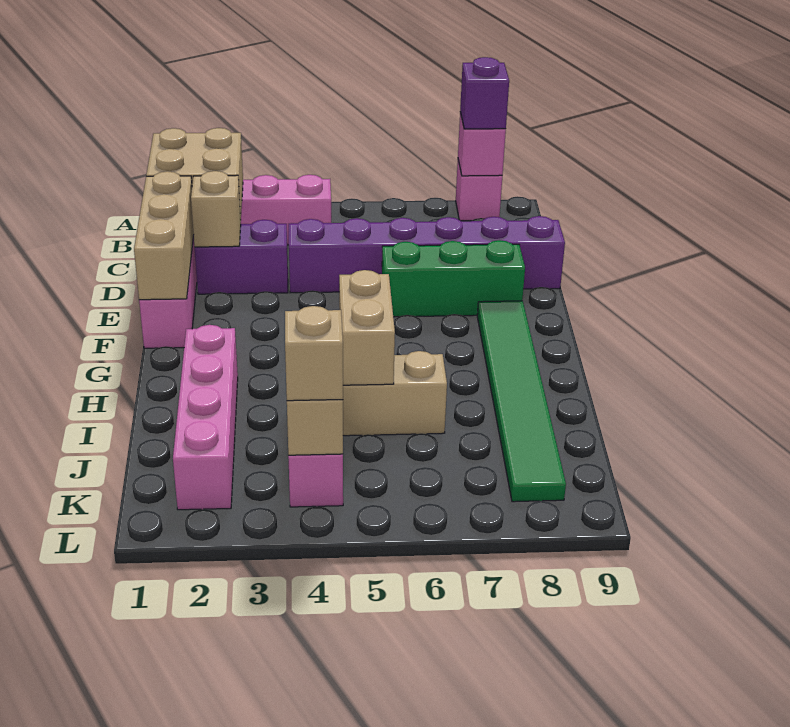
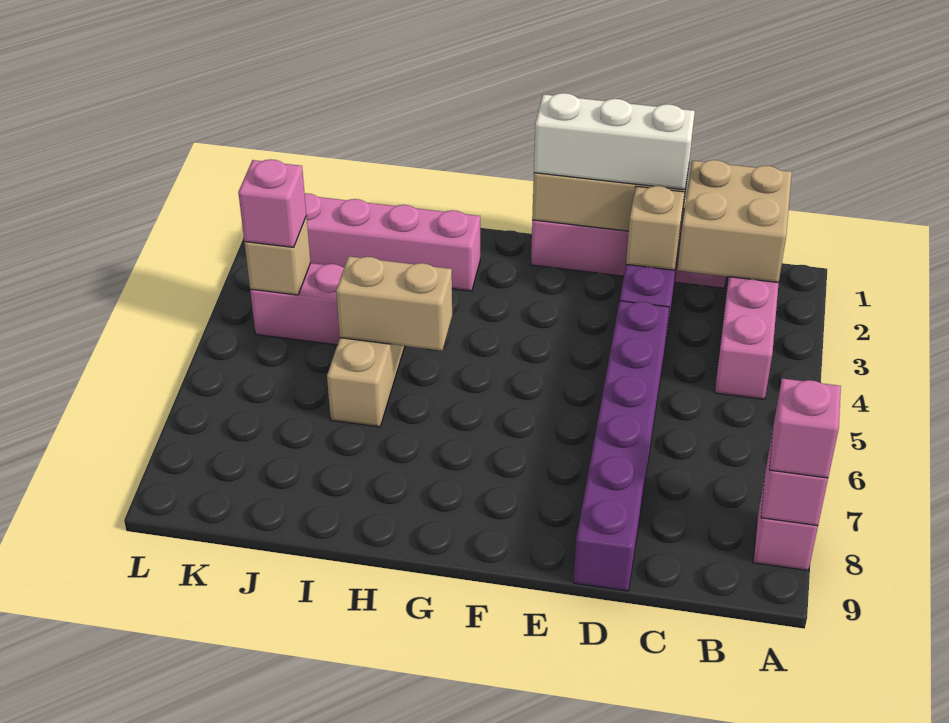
purple brick A8 level 3 -> pink brick A8 level 3
none -> white brick D1:F1 level 3
green brick E6:E8 level 1 -> none
green tile F8:K8 level 1 -> none
tan brick K4 level 3 -> pink brick K4 level 3

